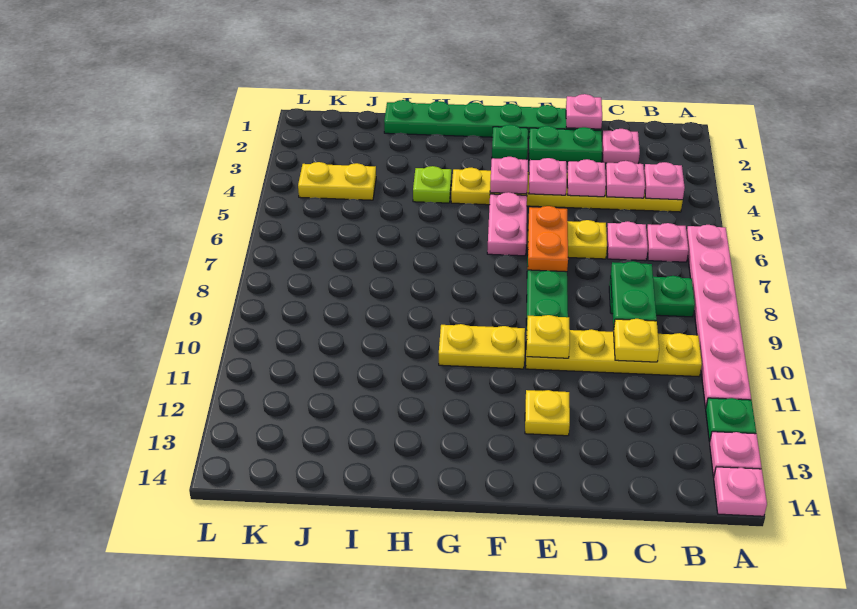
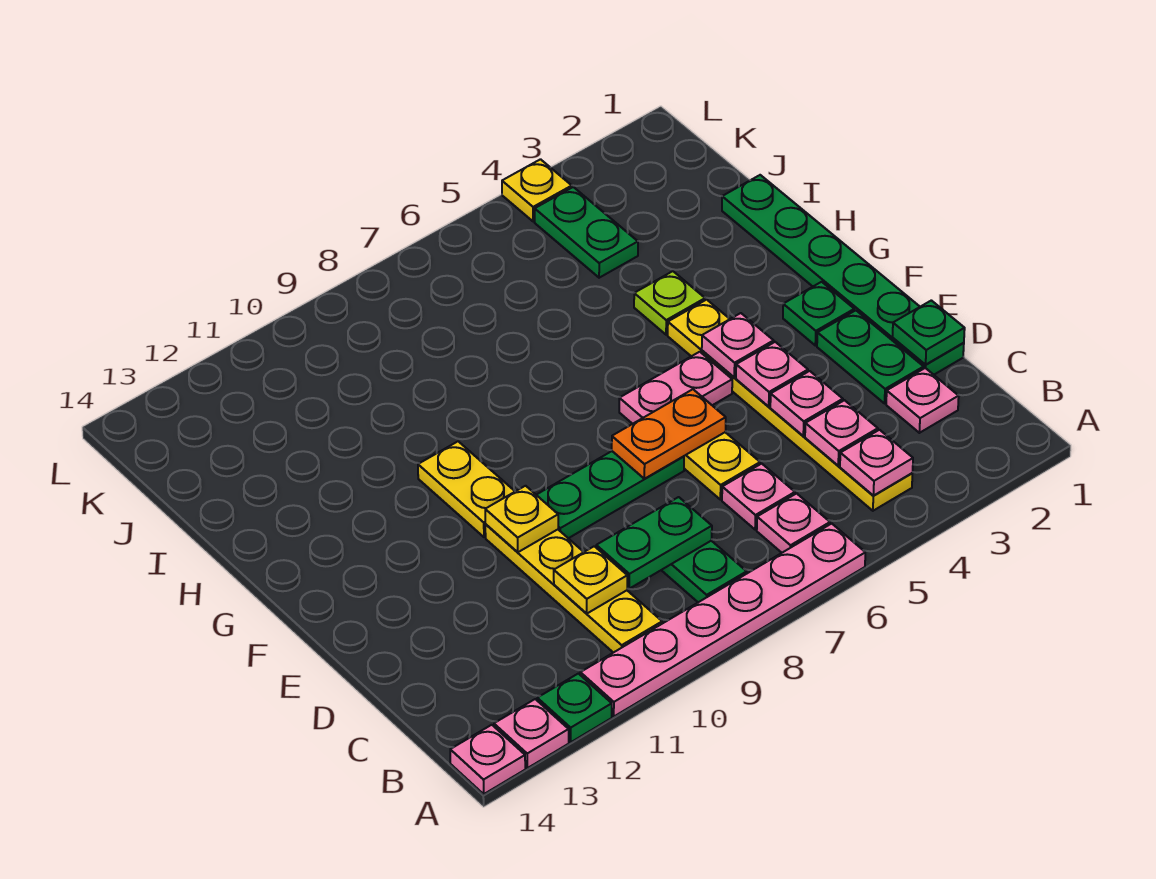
pink plate D1 level 2 -> green plate D1 level 2
yellow plate E12 level 1 -> yellow plate L4 level 1
yellow plate J4:K4 level 1 -> green plate J4:K4 level 1

